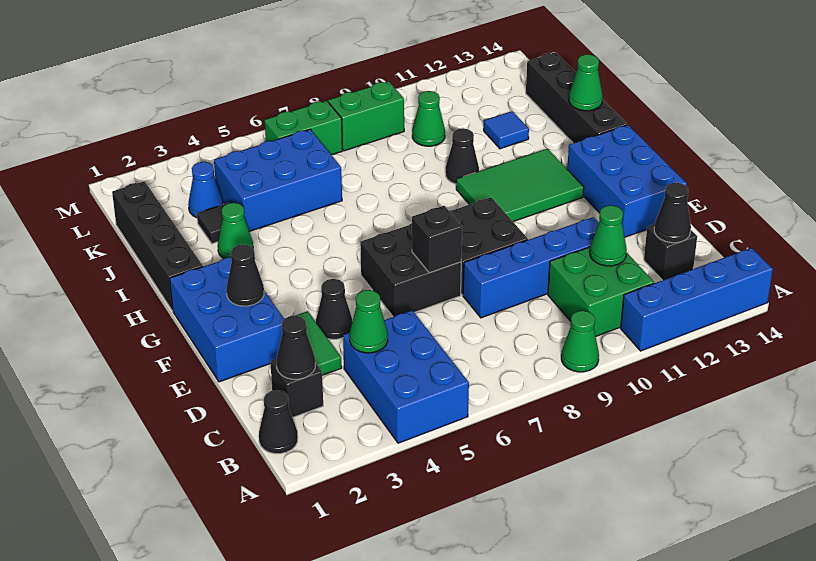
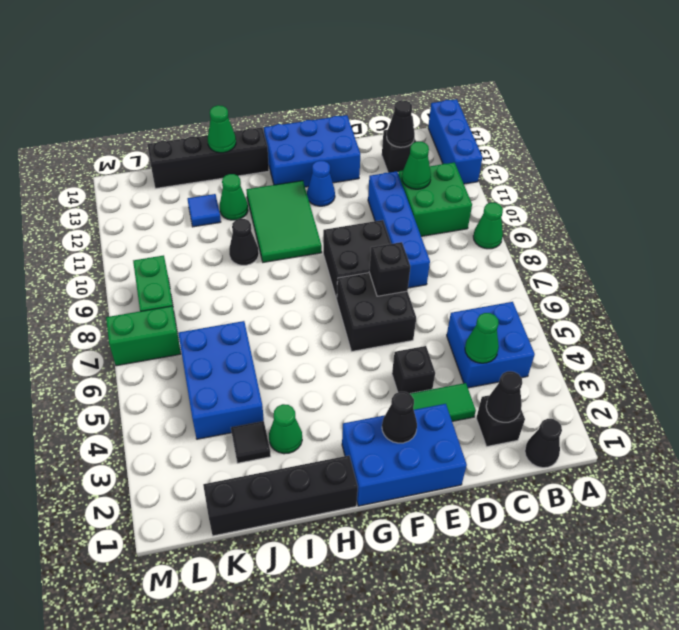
blue brick A4:C5 level 1 -> blue brick B4:C5 level 1
blue brick A11:A14 level 1 -> blue brick A12:A14 level 1
black cone E4 level 1 -> black brick E4 level 1
blue cone K3 level 1 -> blue cone F12 level 1
green cone K10 level 1 -> green cone I12 level 1
green brick L6:L7 level 1 -> green brick L7:M7 level 1

